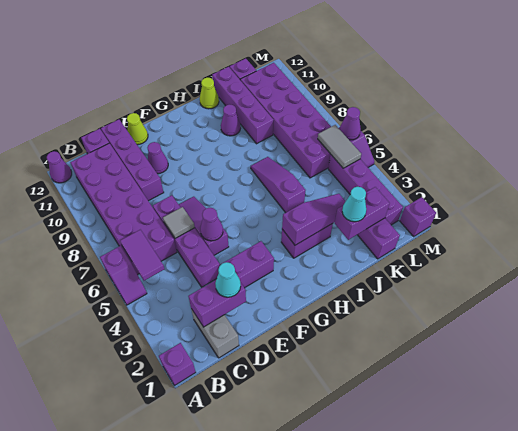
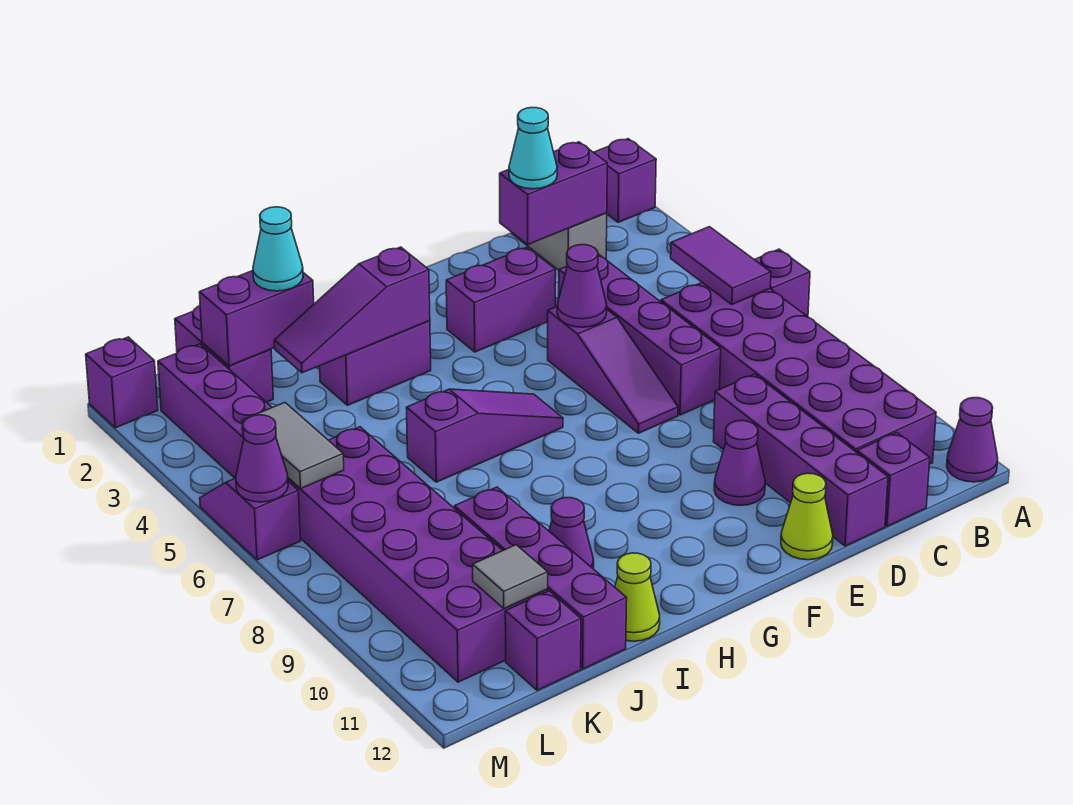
grey tile D6 level 2 -> grey tile K11 level 2
purple slope I5:I7 level 1 top 5 -> purple slope G6:I6 level 1 top I

